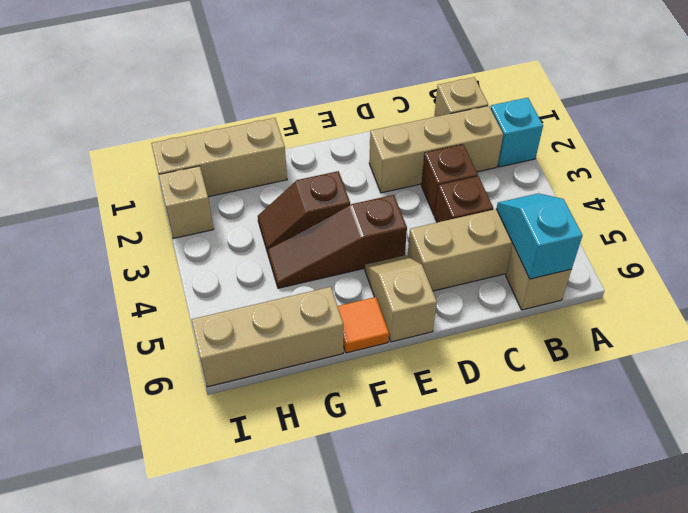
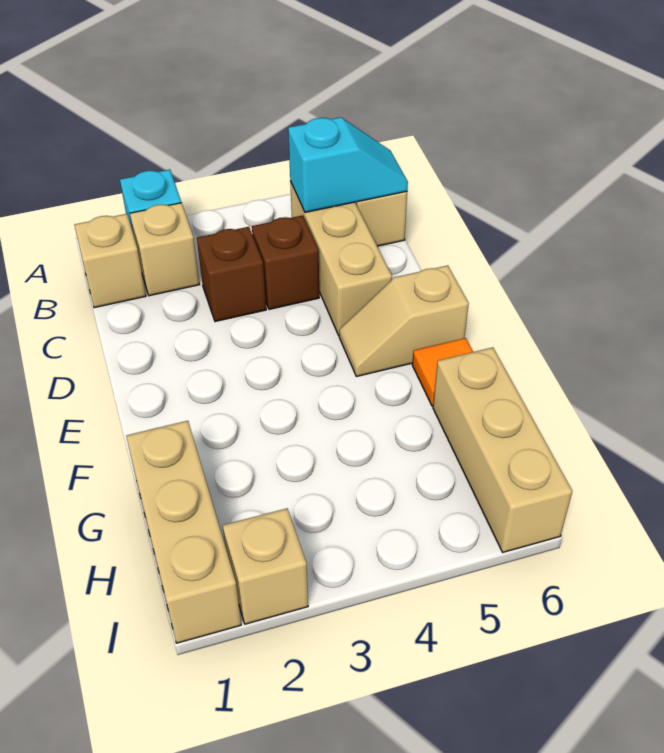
tan brick B2:D2 level 1 -> tan brick B2 level 1
cyan slope B5:B6 level 2 top 6 -> cyan slope B5:B6 level 2 top 5
brown slope E4:G4 level 1 top E -> none
brown slope F3:G3 level 1 top F -> none

